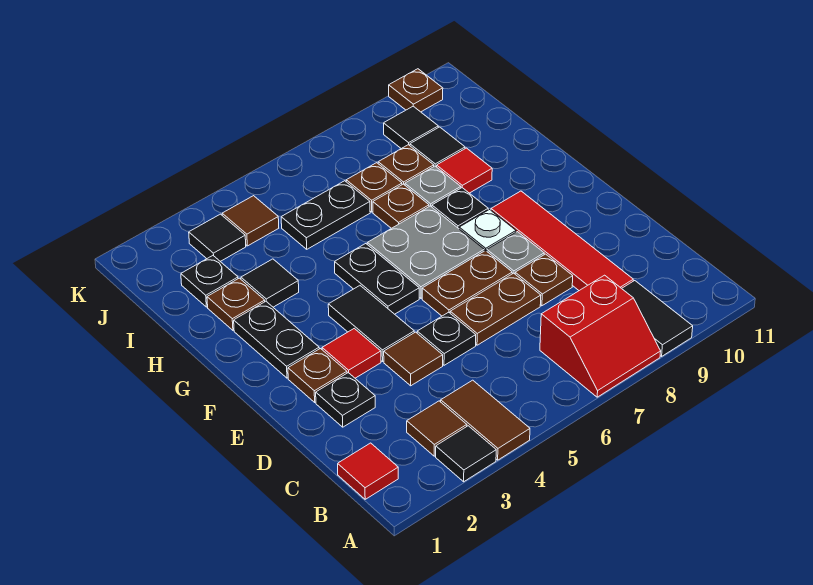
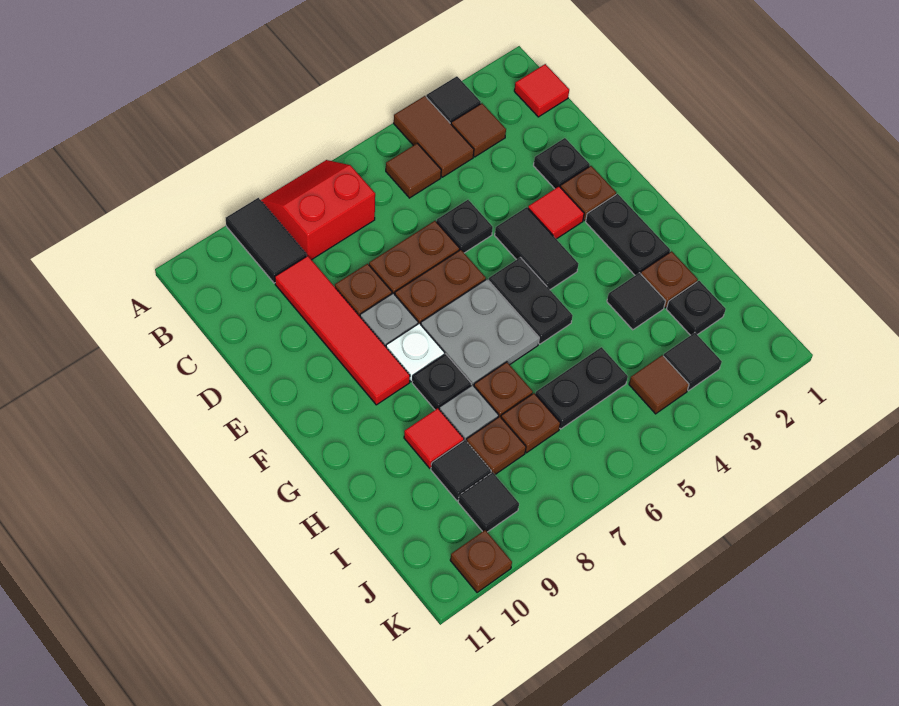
brown tile D4 level 1 -> brown tile B5 level 1

